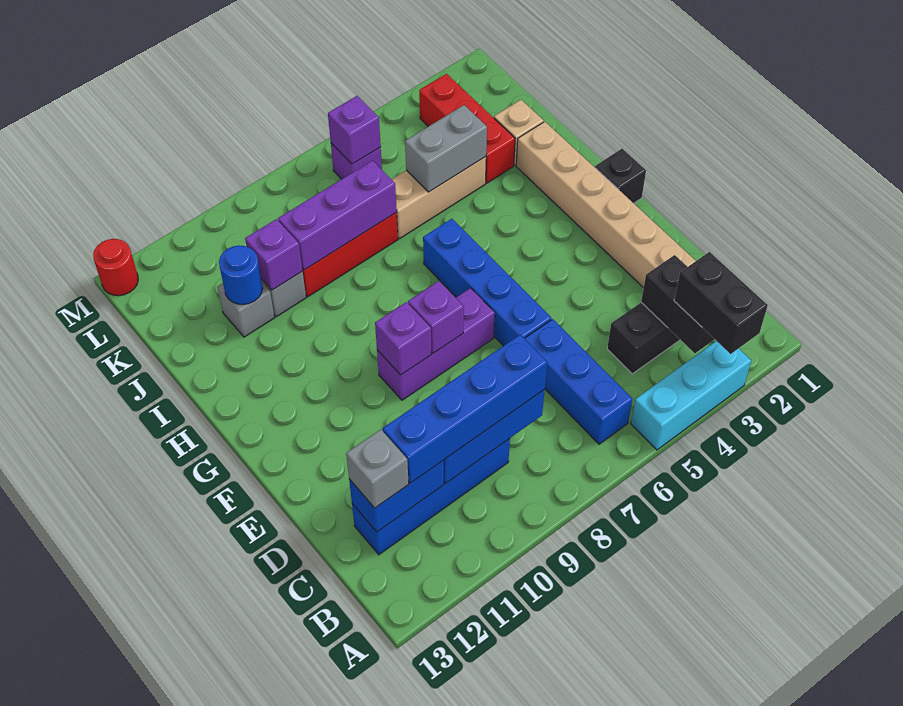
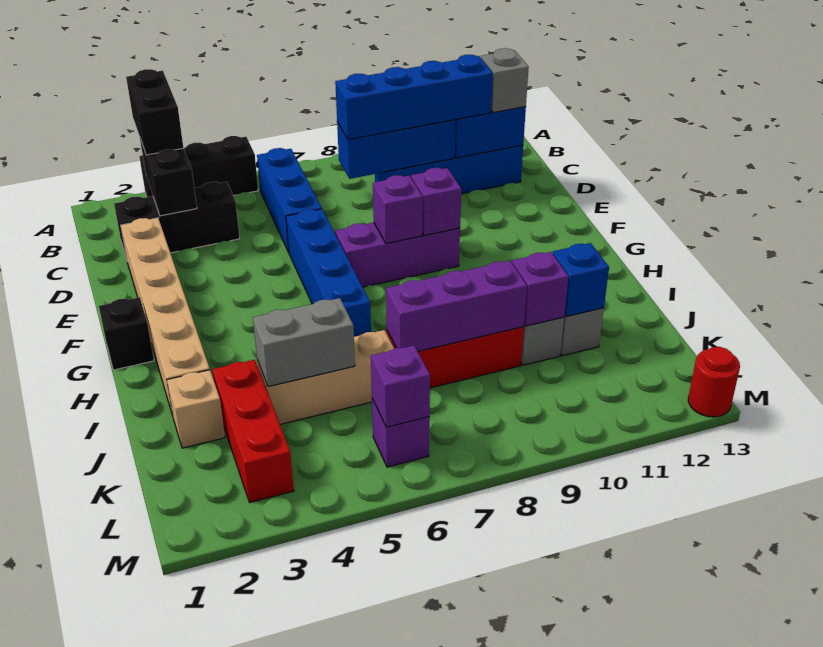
cyan brick A3:A5 level 1 -> black brick A3:A5 level 1
blue round brick J11 level 2 -> blue brick J11 level 2

